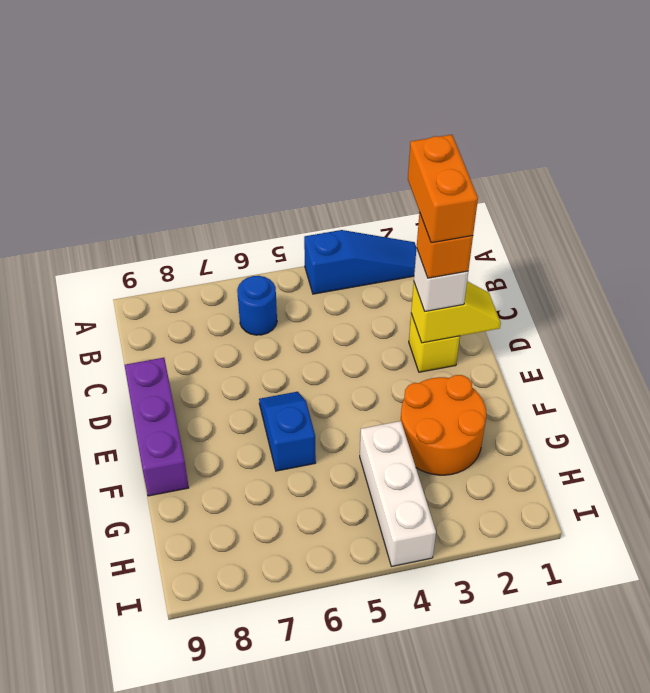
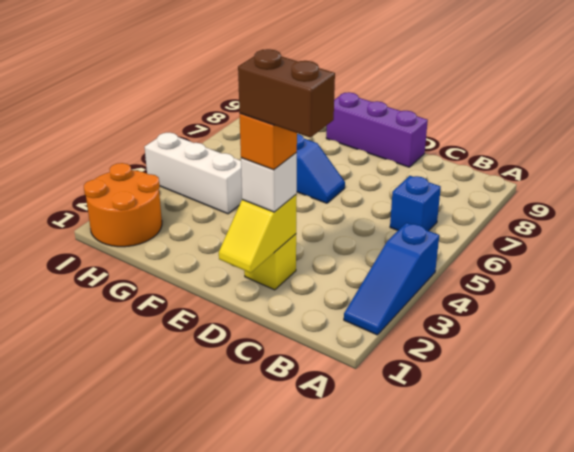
blue round brick B6 level 1 -> blue brick B6 level 1
orange brick C2:D2 level 5 -> brown brick C2:D2 level 5
orange round brick F2:G3 level 1 -> orange round brick H1:I2 level 1

